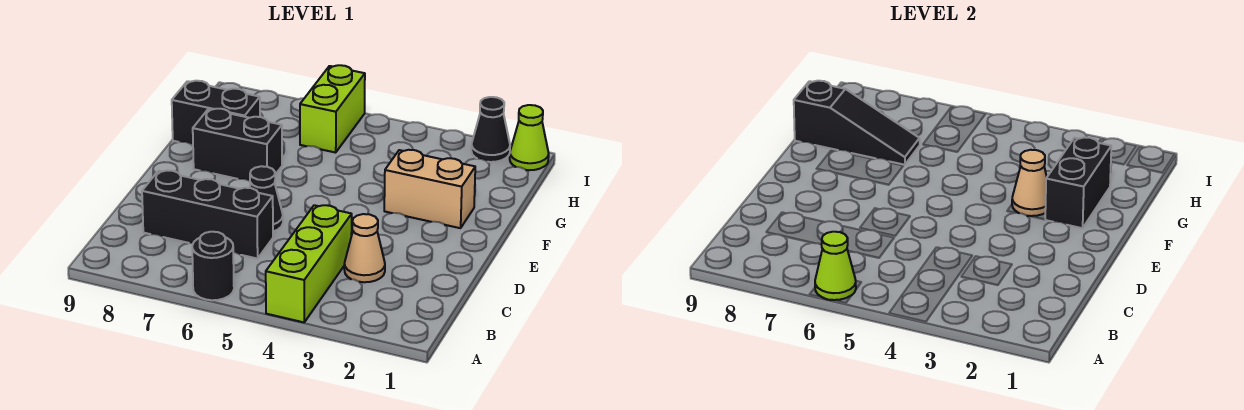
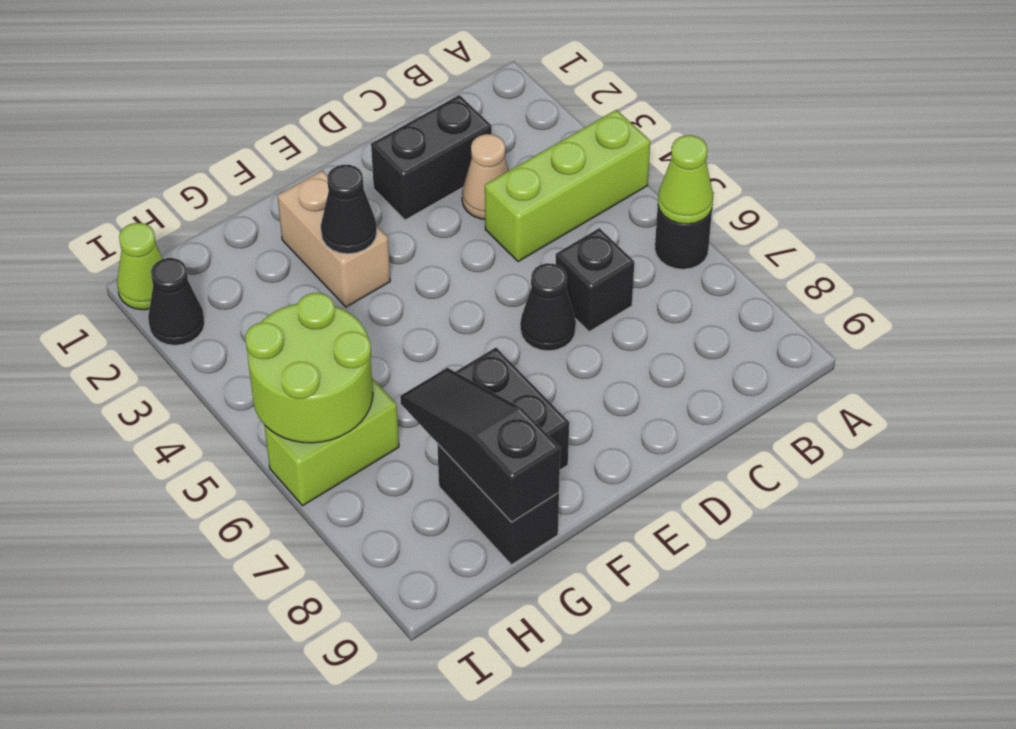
black brick C6:C8 level 1 -> black brick C6 level 1
black brick F2:G2 level 2 -> black brick C2:D2 level 1
tan cone F3 level 2 -> black cone F3 level 2
none -> lime round brick H5:I6 level 2

